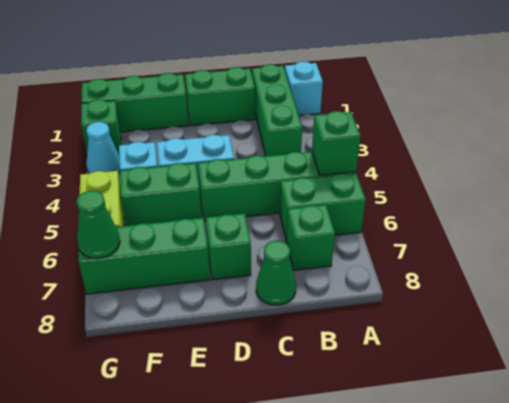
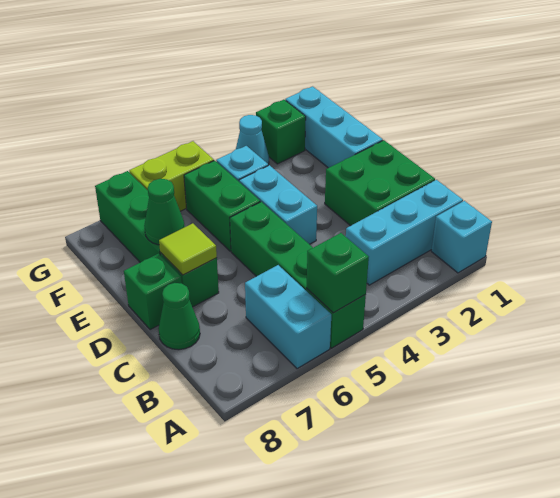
green brick A6:B6 level 1 -> cyan brick A6:B6 level 1
green brick B1:B3 level 1 -> cyan brick B1:B3 level 1
green brick B7 level 1 -> green brick D8 level 1
green brick C1:D1 level 1 -> green brick C1:D2 level 1
none -> lime tile D7 level 2
green brick E1:G1 level 1 -> cyan brick E1:G1 level 1
green cone G7 level 2 -> green cone E7 level 2

